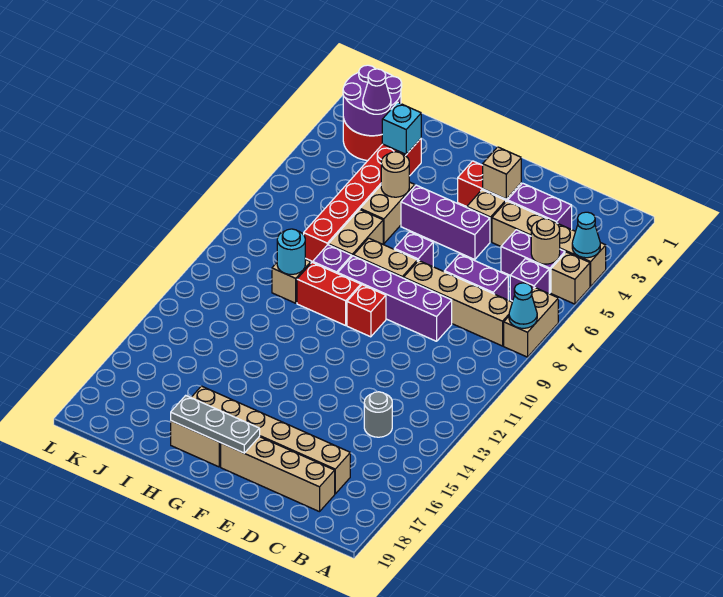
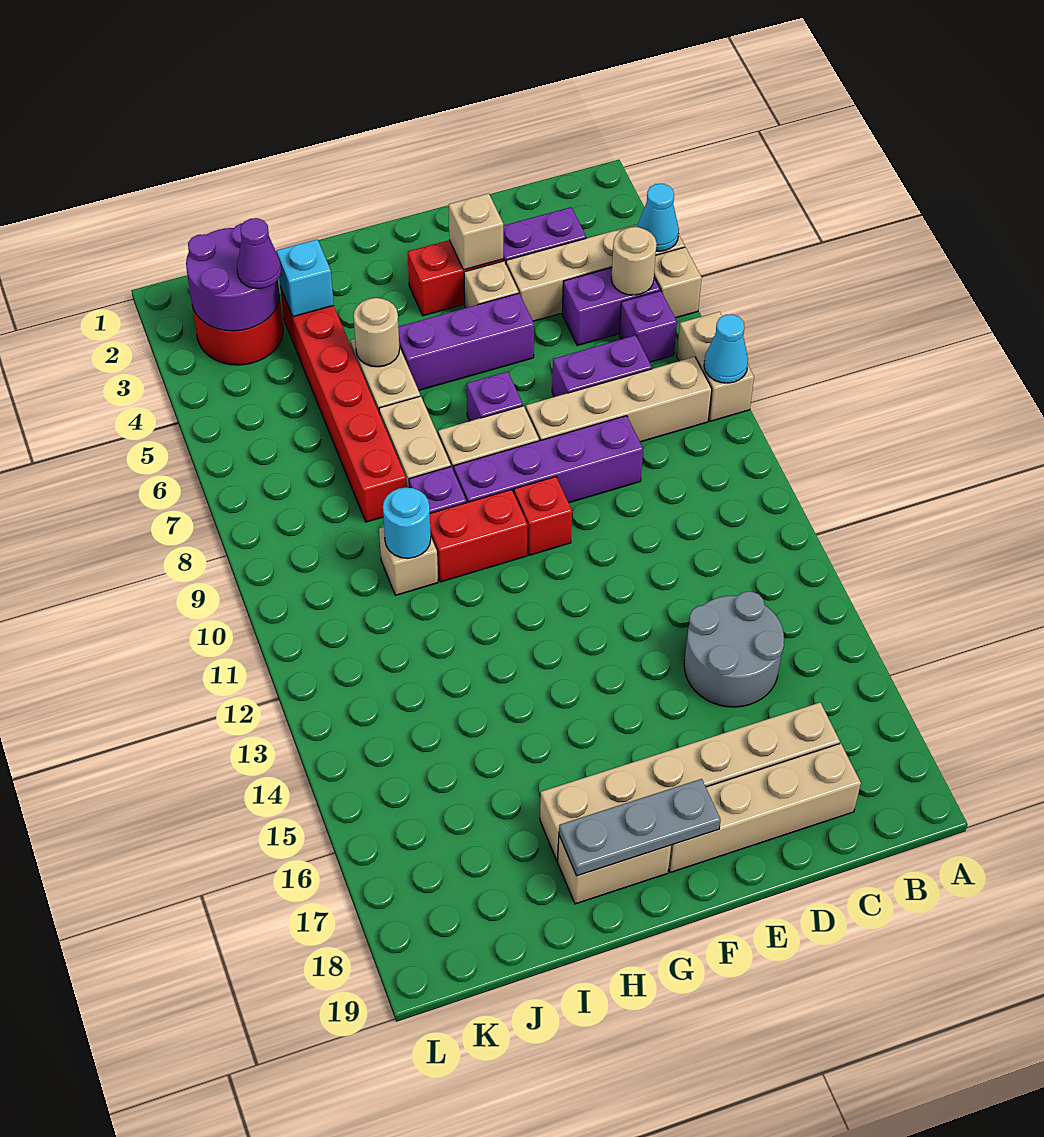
grey round brick C14 level 1 -> grey round brick C14:D15 level 1

